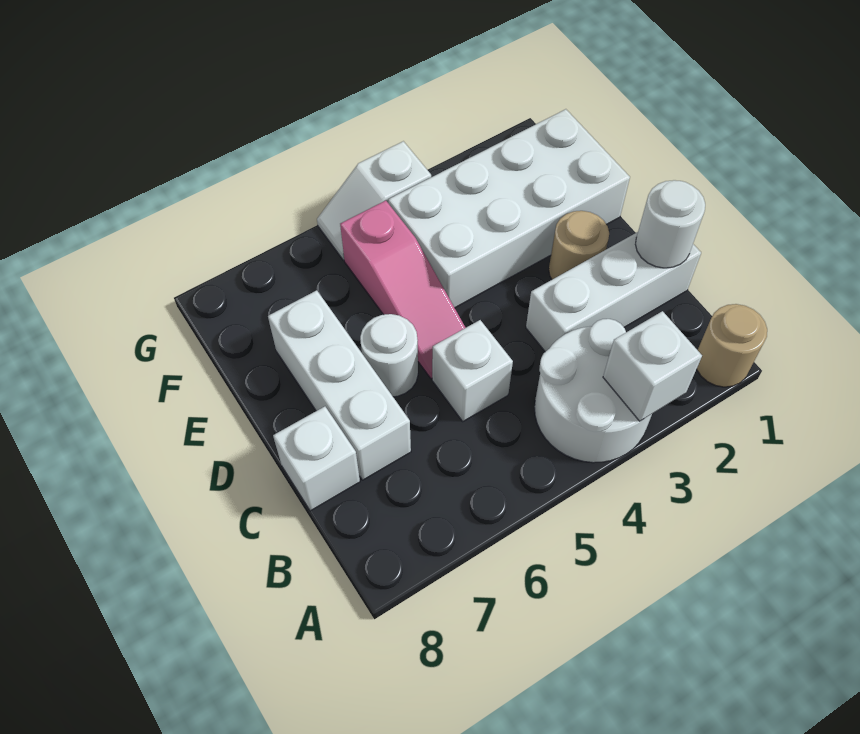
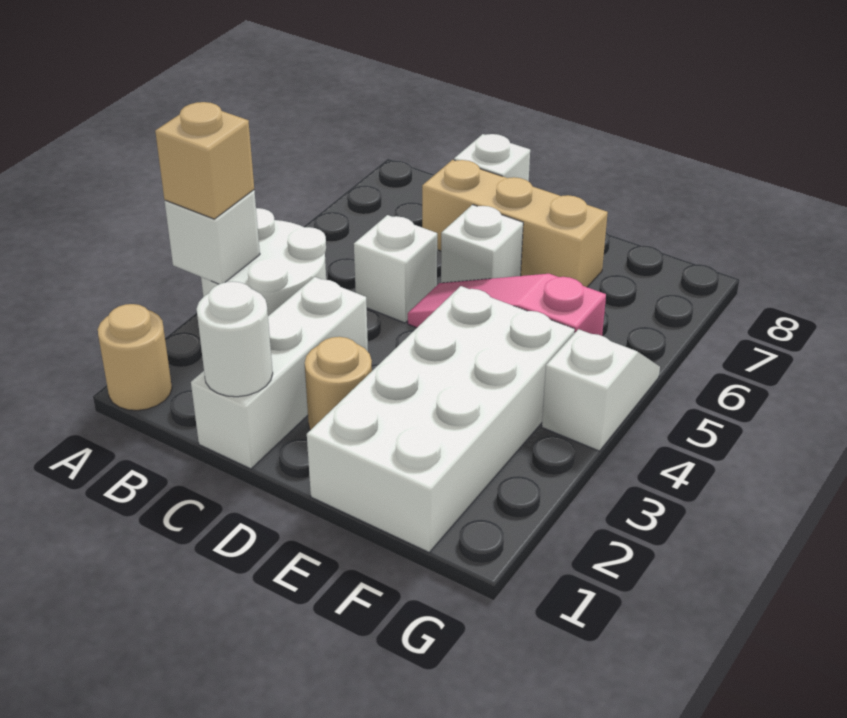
none -> tan brick A3 level 3
white brick C7:E7 level 1 -> tan brick C7:E7 level 1
white round brick D6 level 1 -> white brick D6 level 1

